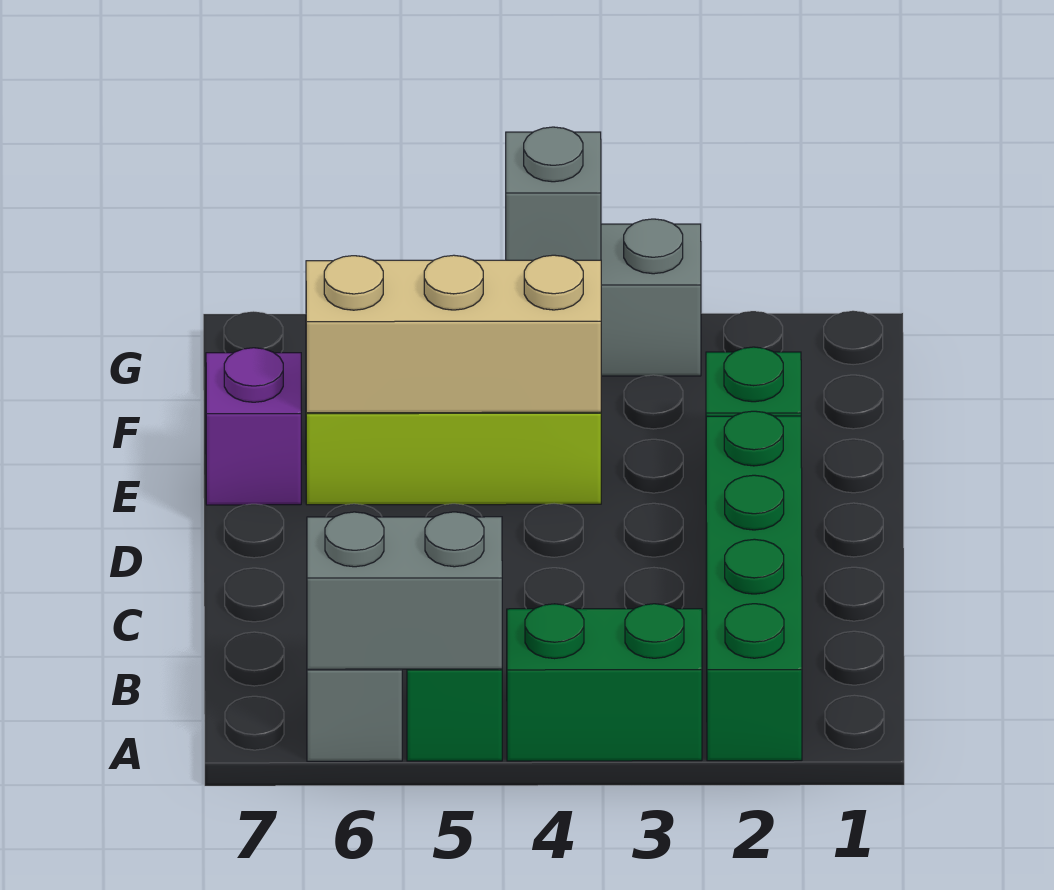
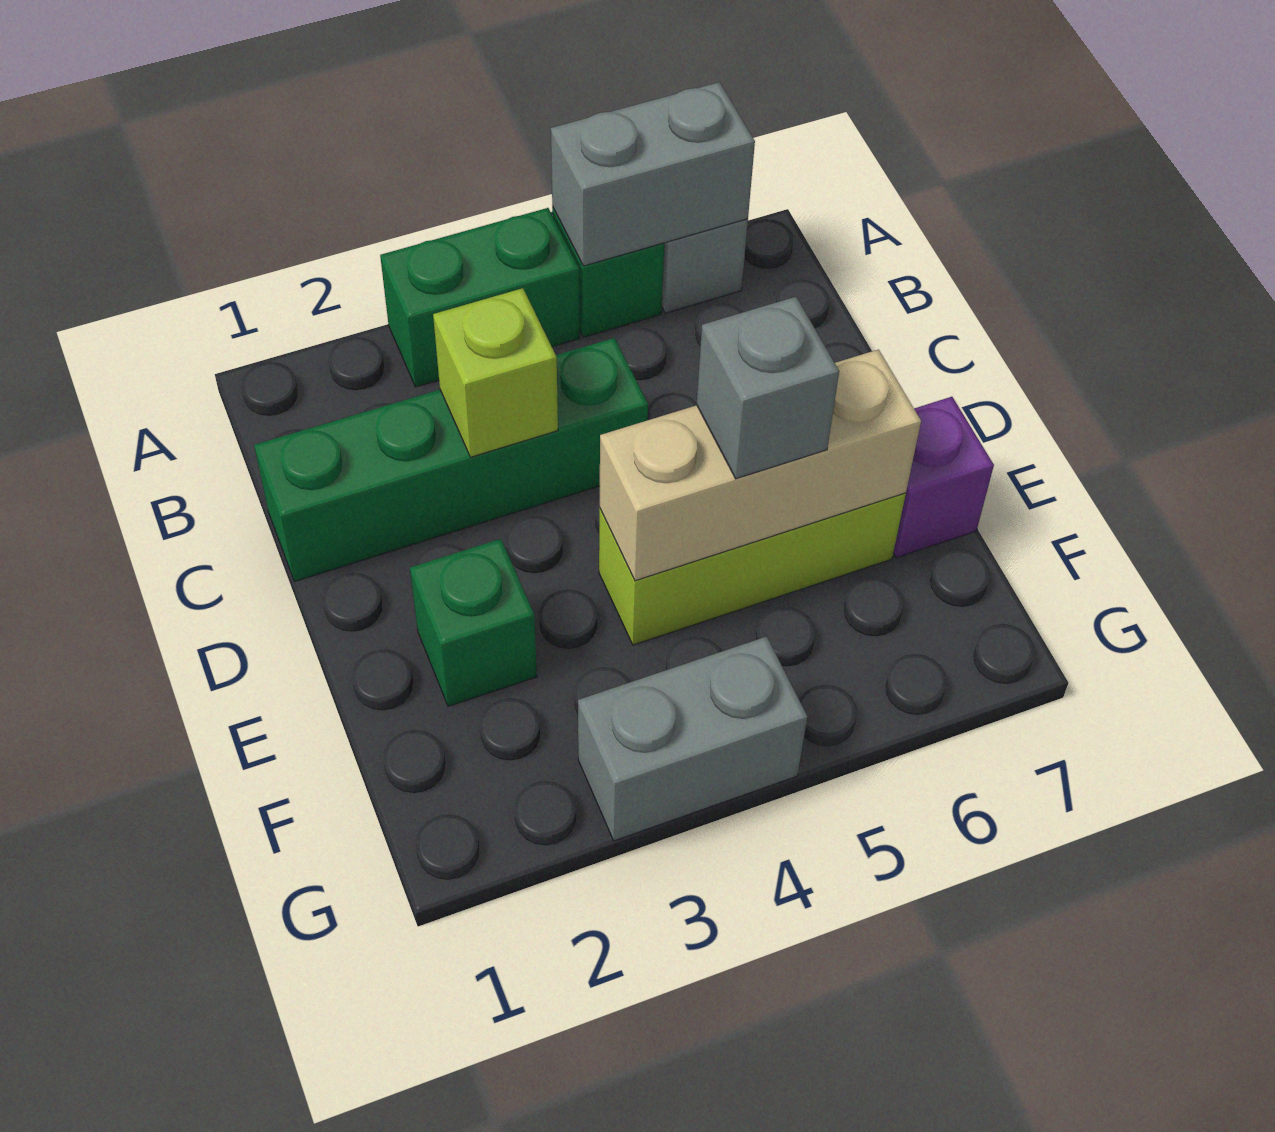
green brick A2:D2 level 1 -> green brick C1:C4 level 1
none -> lime brick C3 level 2
grey brick G4 level 2 -> grey brick E5 level 3

